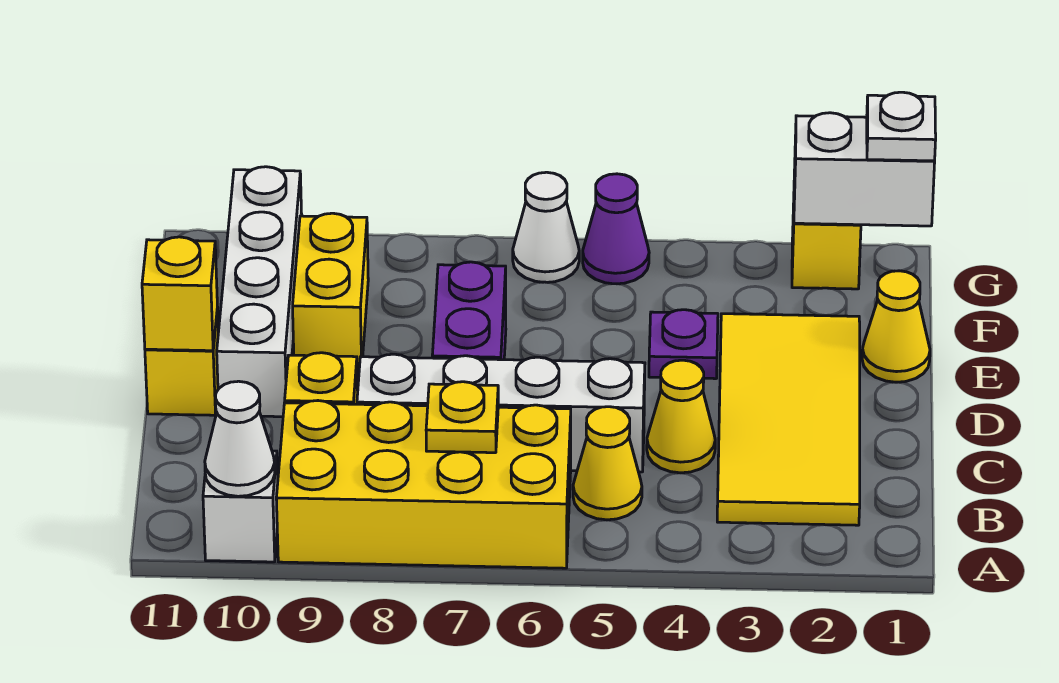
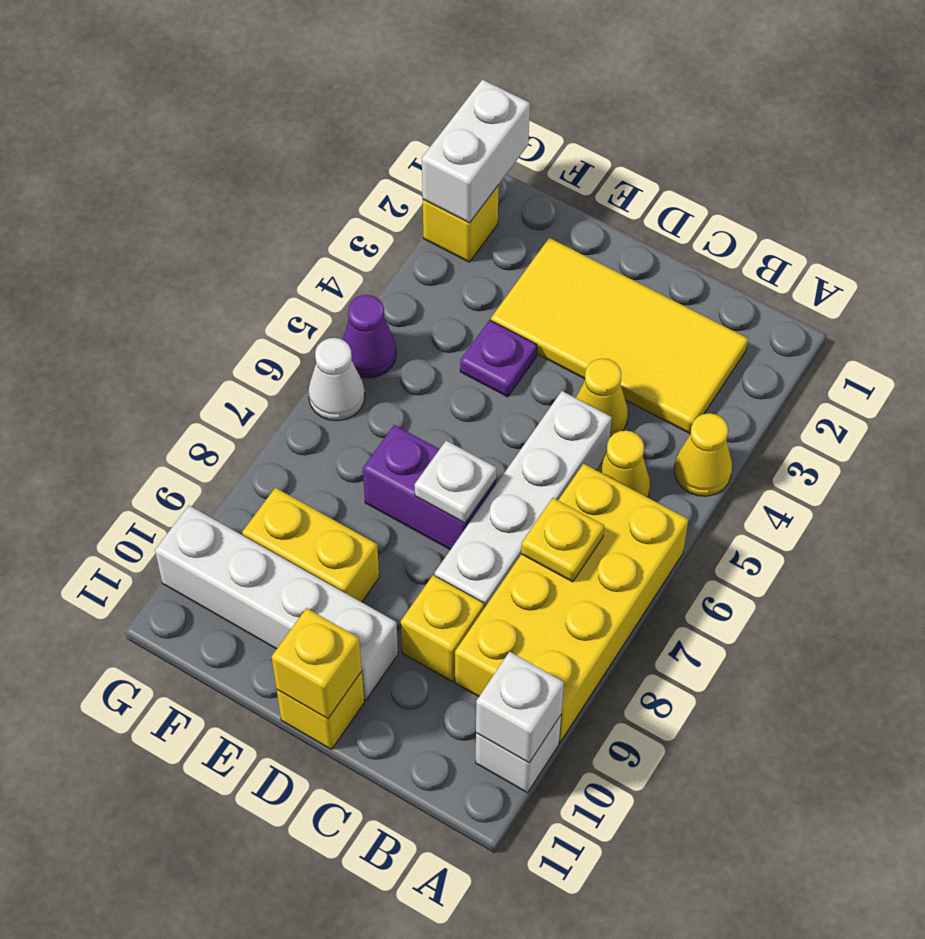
white cone A10 level 2 -> white brick A10 level 2
yellow cone E1 level 1 -> yellow cone A4 level 1
white plate G1 level 3 -> white plate D7 level 2

